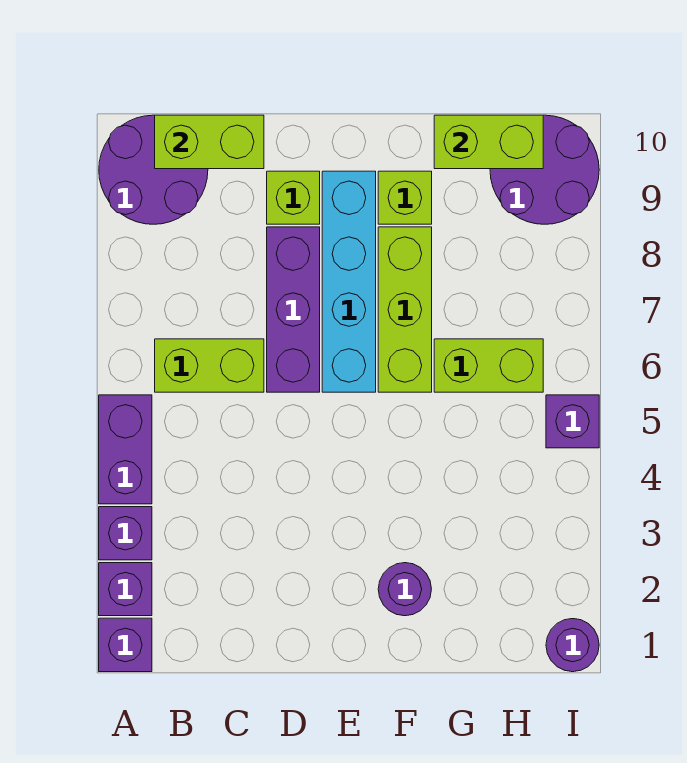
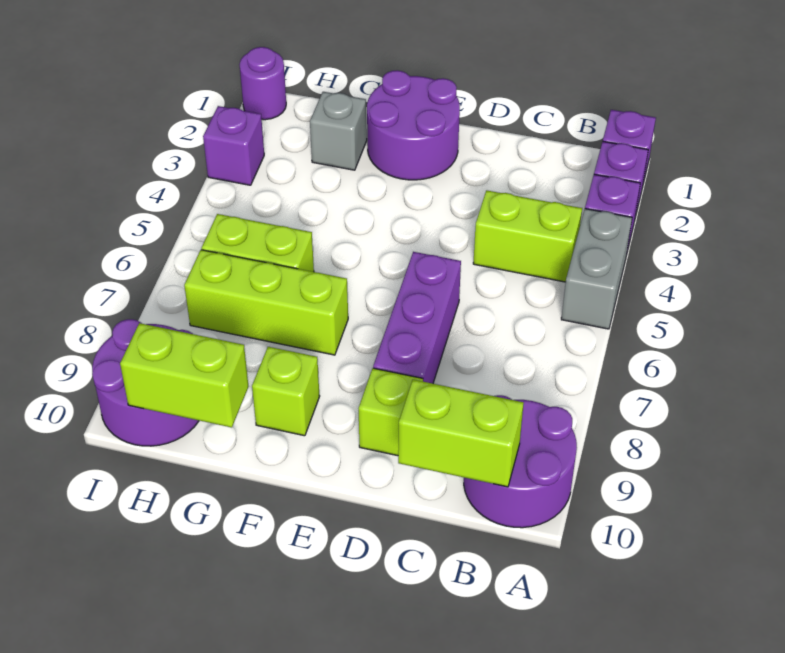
purple brick A4:A5 level 1 -> grey brick A4:A5 level 1
lime brick B6:C6 level 1 -> lime brick B4:C4 level 1
cyan brick E6:E9 level 1 -> none
purple round brick F2 level 1 -> purple round brick E1:F2 level 1
lime brick F6:F8 level 1 -> lime brick F7:H7 level 1
none -> grey brick G2 level 1
purple brick I5 level 1 -> purple brick I3 level 1

